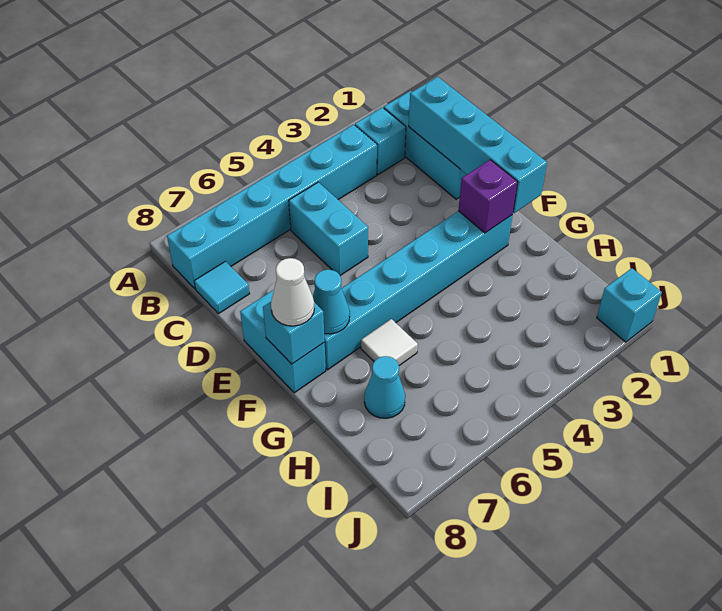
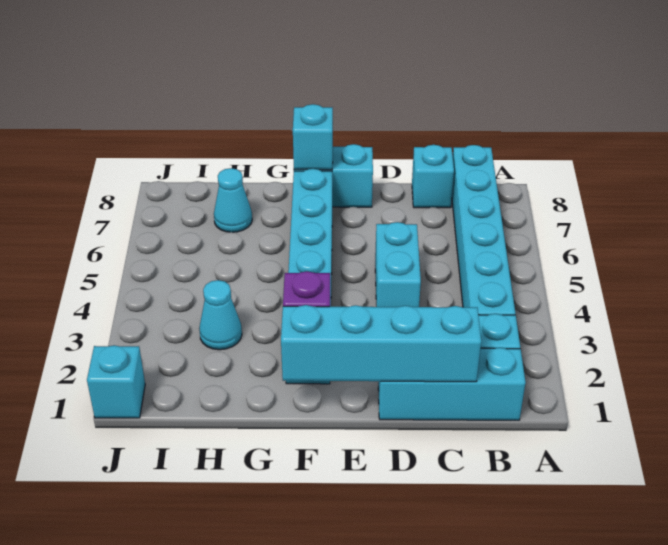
cyan brick C5:D5 level 1 -> cyan brick D4:D5 level 1
cyan tile C8 level 1 -> cyan brick C8 level 1
cyan cone F7 level 2 -> cyan cone H3 level 1
white cone F8 level 3 -> none
white tile G6 level 1 -> none

